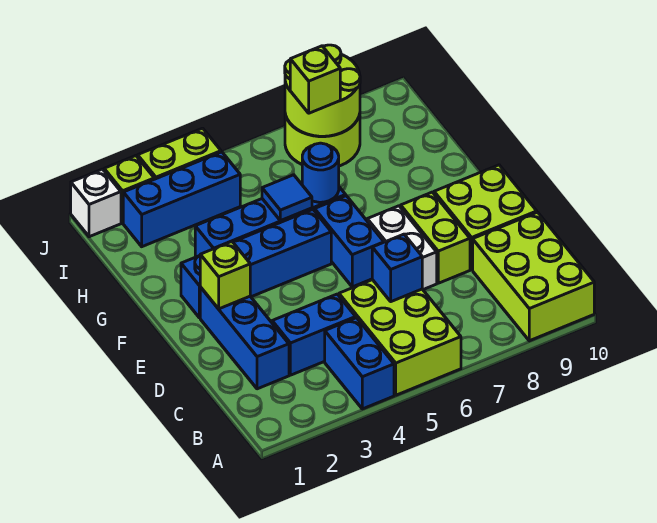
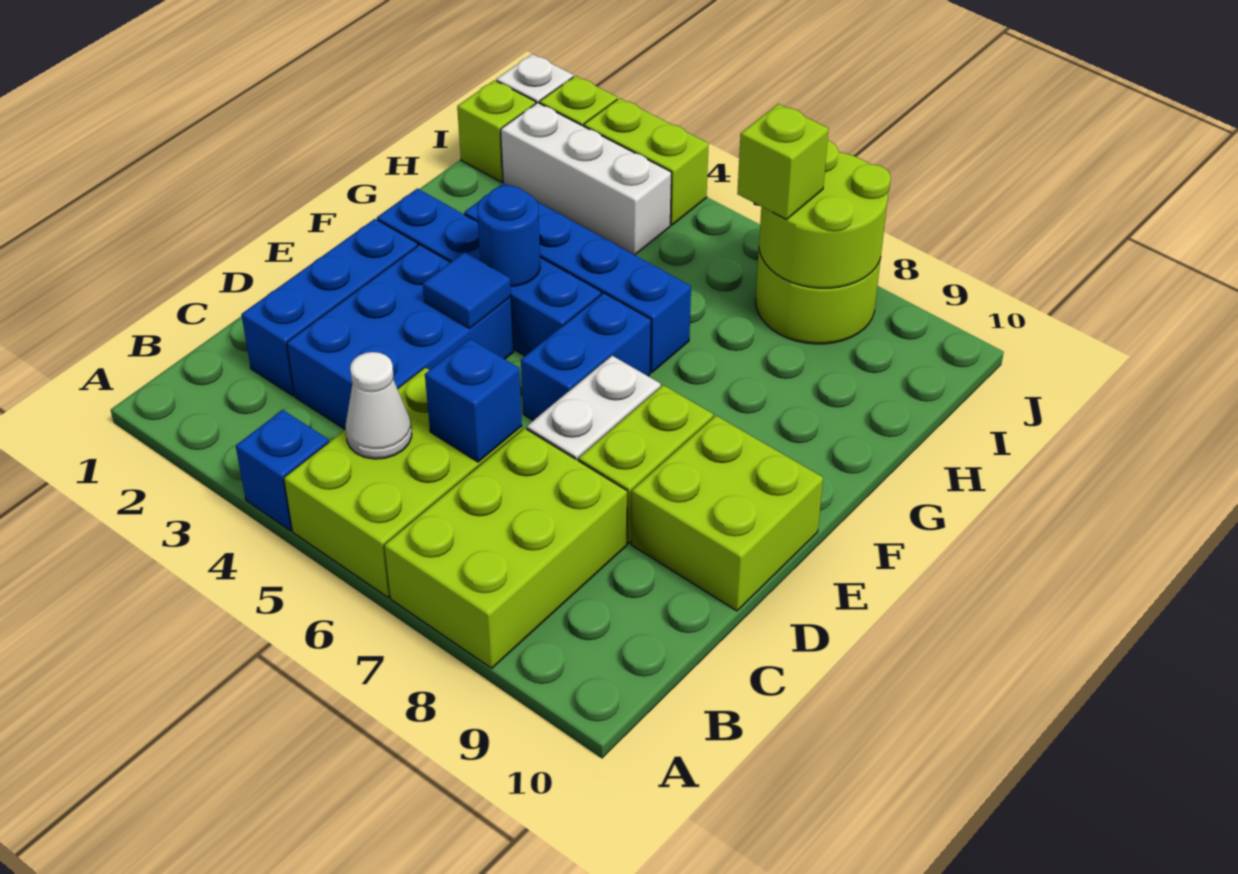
blue brick A4:B4 level 1 -> blue brick A4 level 1
lime brick A9:C10 level 1 -> lime brick A7:C8 level 1
none -> white cone B5 level 2
blue brick C3:C4 level 1 -> blue brick C3:E4 level 1
lime brick E2 level 2 -> lime brick I1 level 1
blue tile G5 level 2 -> blue tile E4 level 2
blue round brick G6 level 2 -> blue round brick F4 level 2
blue brick I2:I4 level 1 -> white brick I2:I4 level 1

